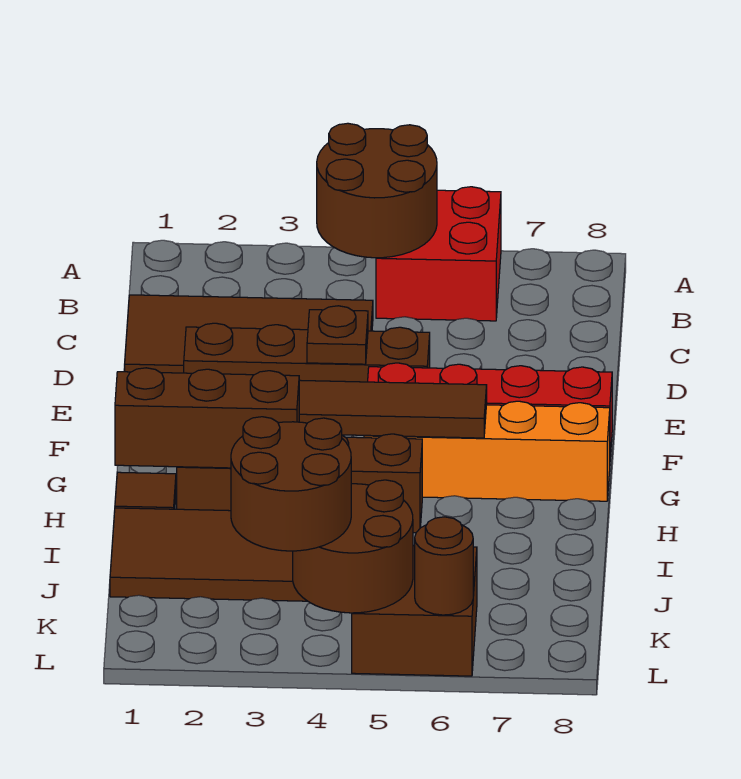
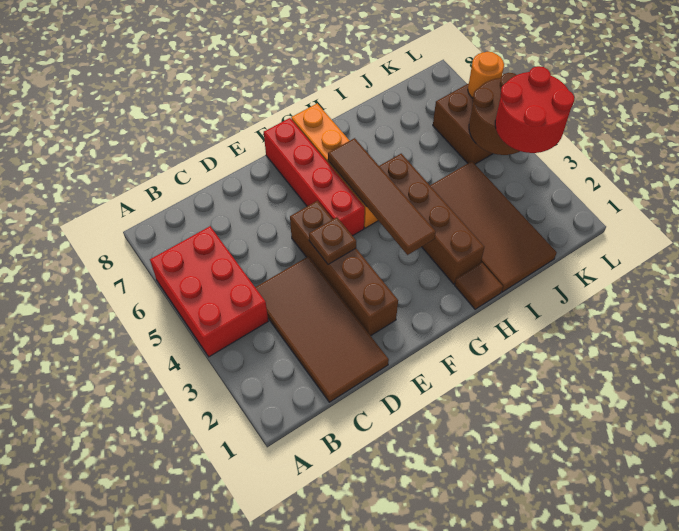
brown round brick A4:B5 level 2 -> none
red brick A5:B6 level 1 -> red brick A4:B6 level 1
brown brick H1:H3 level 2 -> none
brown round brick K3:L4 level 3 -> red round brick K3:L4 level 3
brown round brick L6 level 2 -> orange round brick L6 level 2

